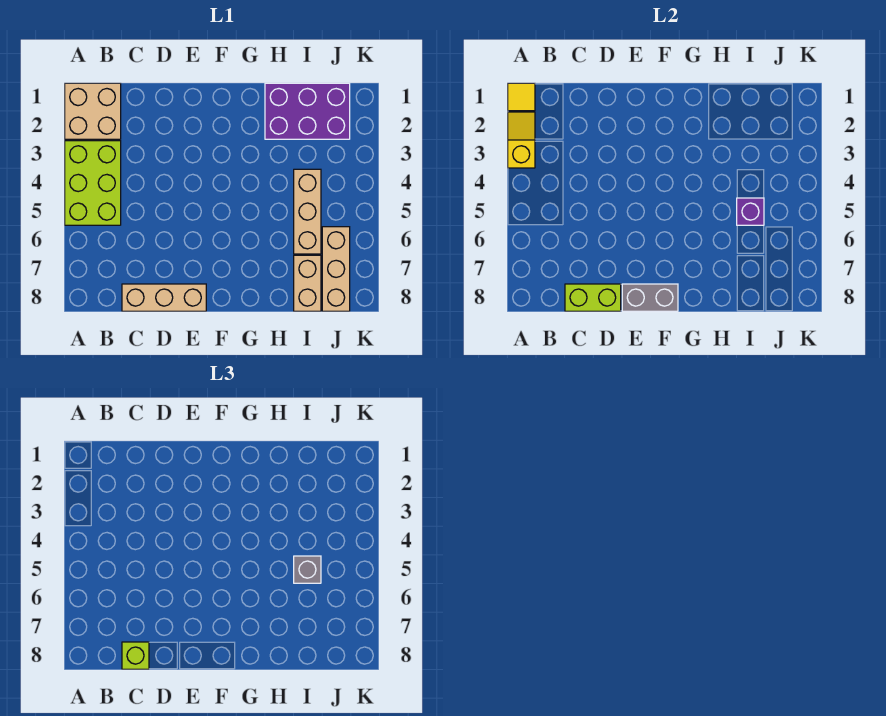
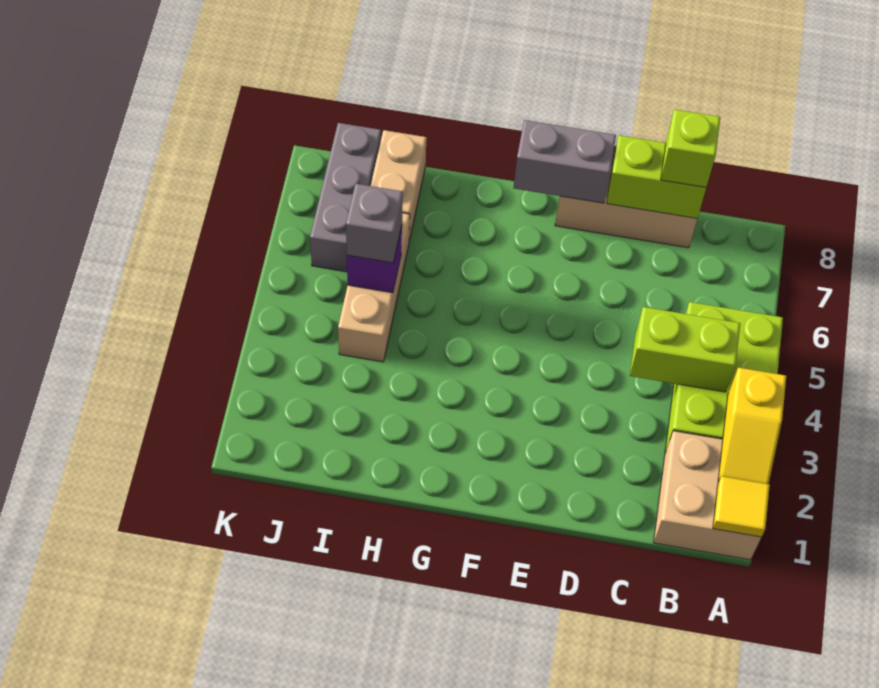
none -> lime brick B4:C4 level 2
purple brick H1:J2 level 1 -> none
tan brick J6:J8 level 1 -> grey brick J6:J8 level 1

